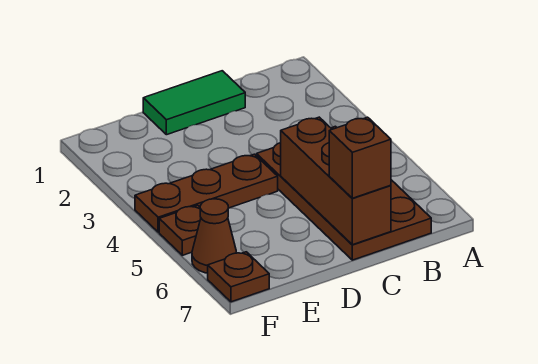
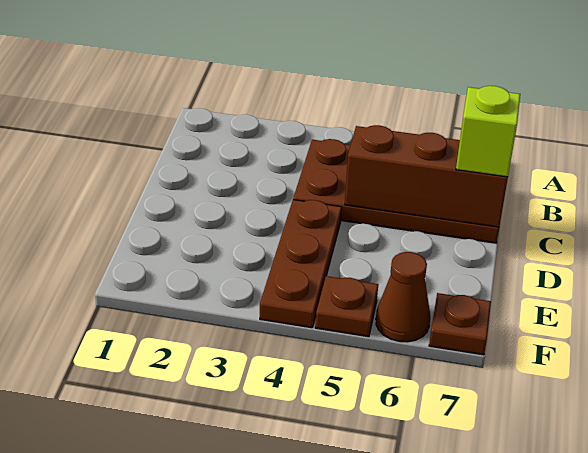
green tile C1:D1 level 1 -> none
brown brick C7 level 3 -> lime brick C7 level 3

